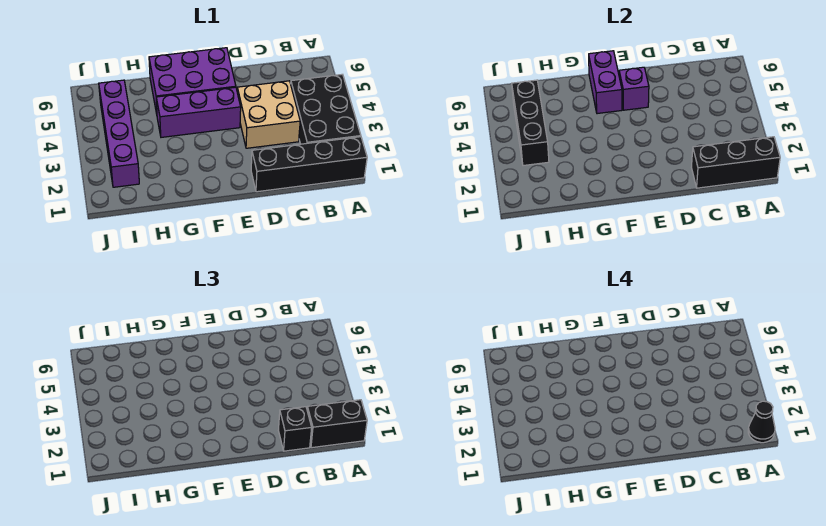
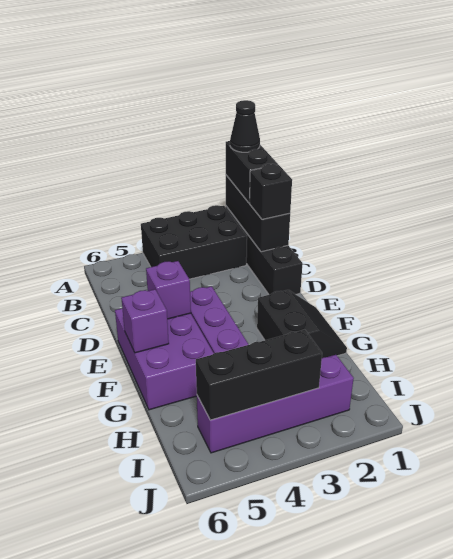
tan brick C3:D4 level 1 -> none
none -> black slope F1:G2 level 1 top 2
purple brick F5:F6 level 2 -> purple brick F6 level 2

